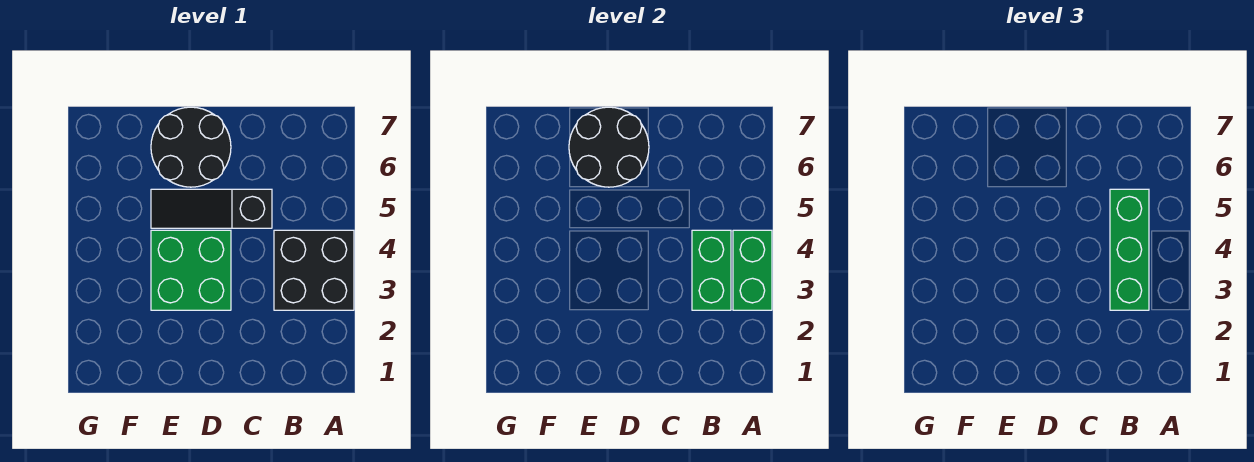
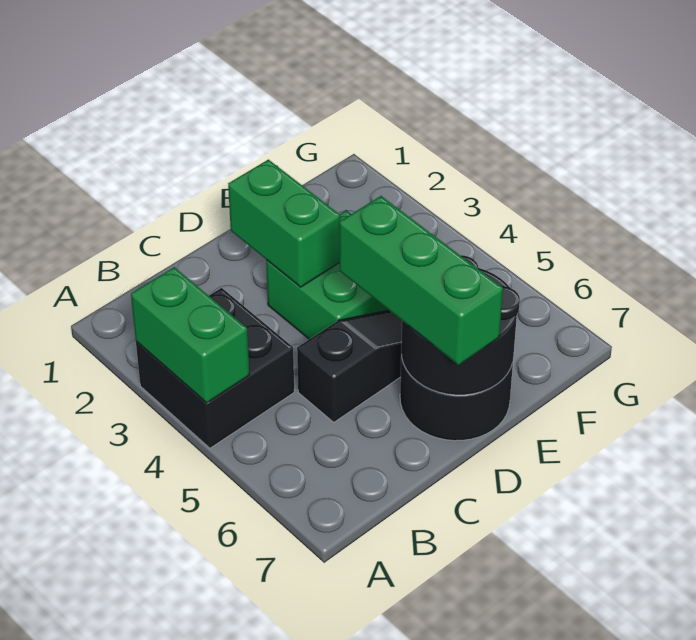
green brick B3:B4 level 2 -> green brick D2:D3 level 2
green brick B3:B5 level 3 -> green brick D5:D7 level 3

